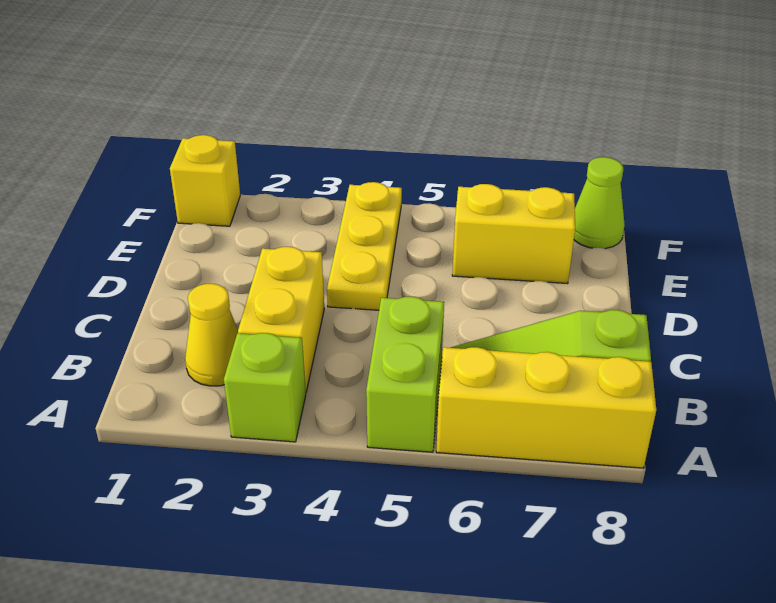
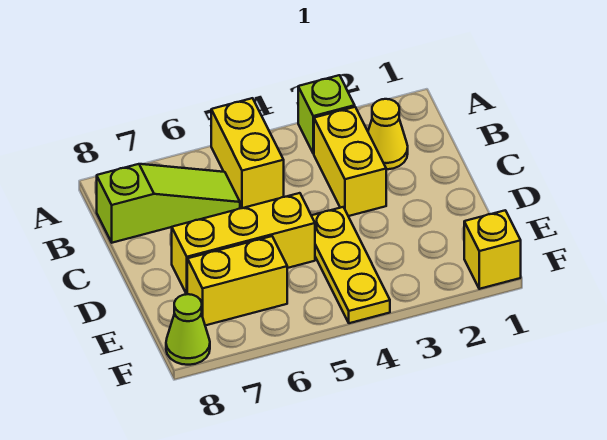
lime brick A5:B5 level 1 -> yellow brick A5:B5 level 1
yellow brick A6:A8 level 1 -> yellow brick D5:D7 level 1

